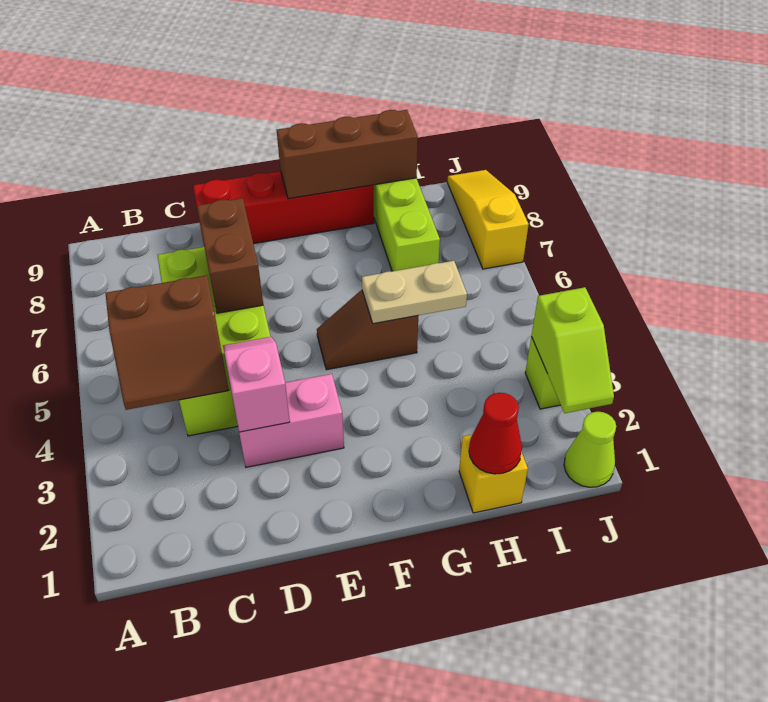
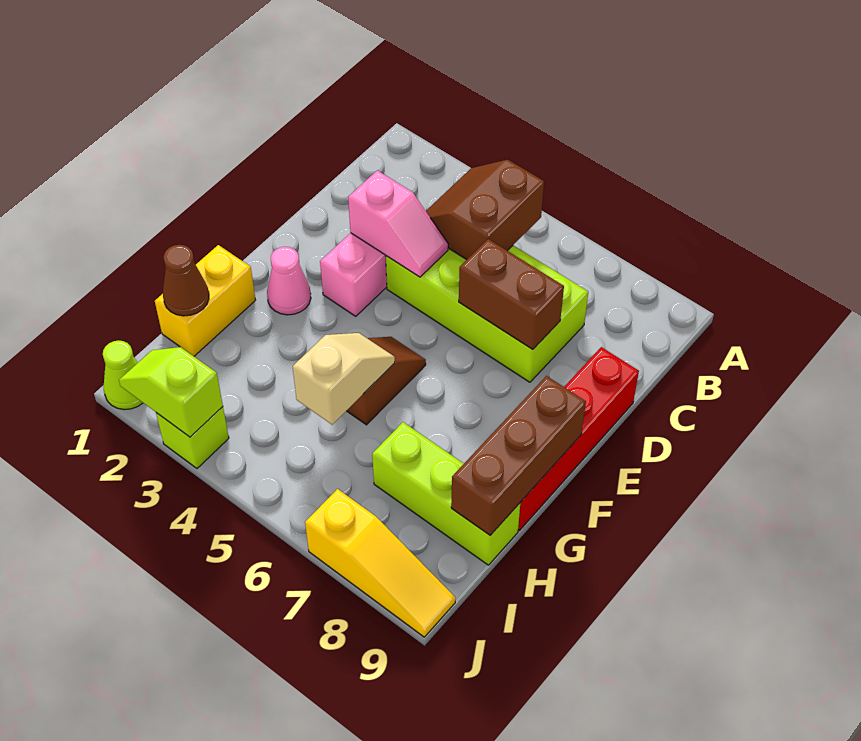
none -> pink cone F2 level 1
tan plate G5:H5 level 2 -> tan slope G5:H5 level 2 top H
yellow brick H1 level 1 -> yellow brick G1:H1 level 1
red cone H1 level 2 -> brown cone H1 level 2

